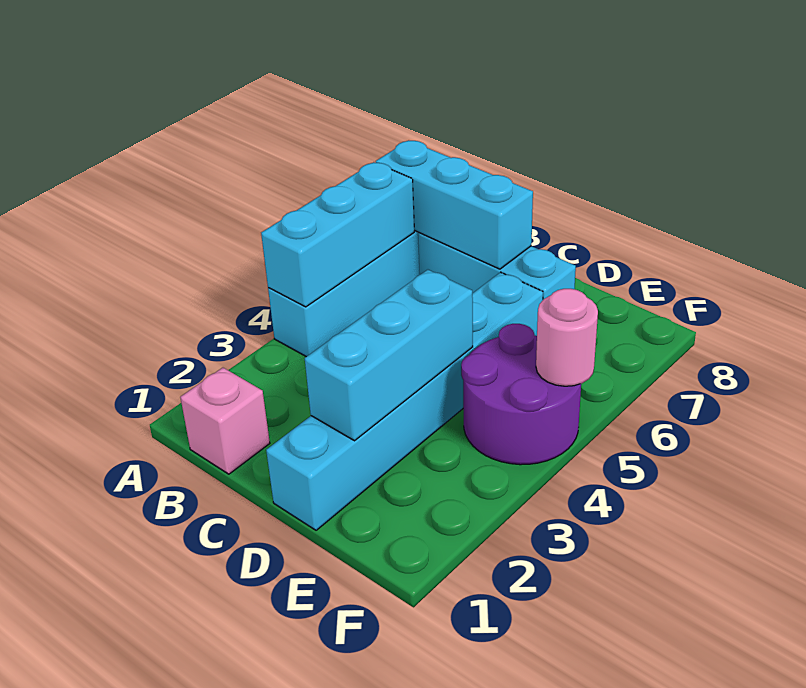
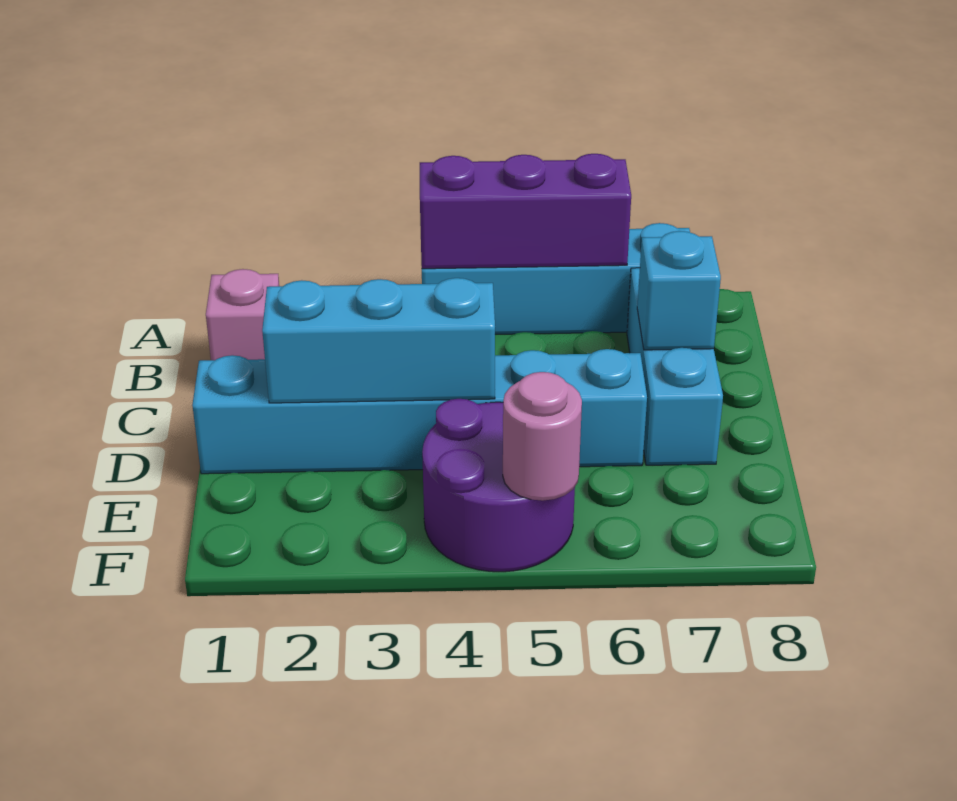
cyan brick A4:A6 level 2 -> purple brick A4:A6 level 2
cyan brick A7:C7 level 2 -> cyan brick C7 level 2

